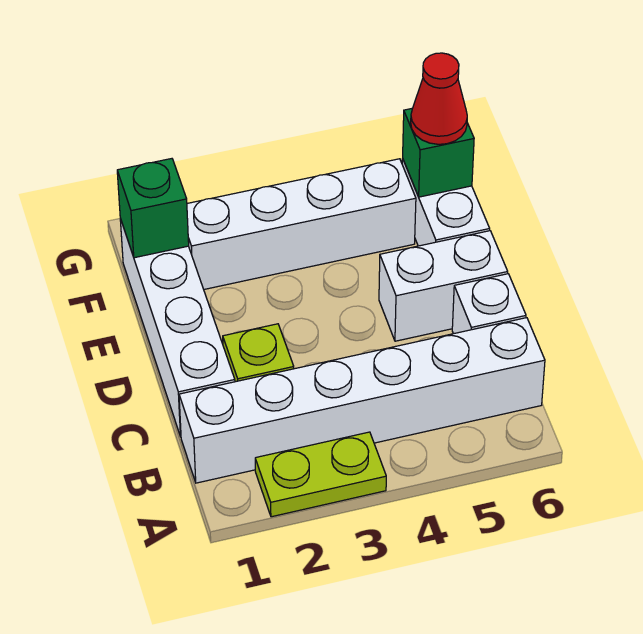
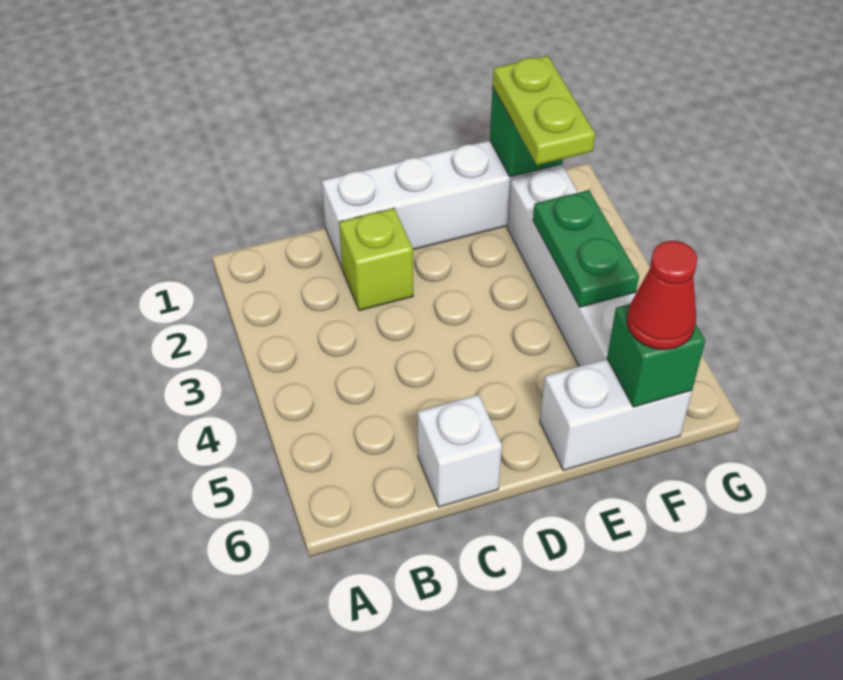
lime plate A2:A3 level 1 -> lime plate F1:F2 level 3
white brick B1:B6 level 1 -> none
white brick D5:D6 level 1 -> none
none -> green plate F3:F4 level 2

